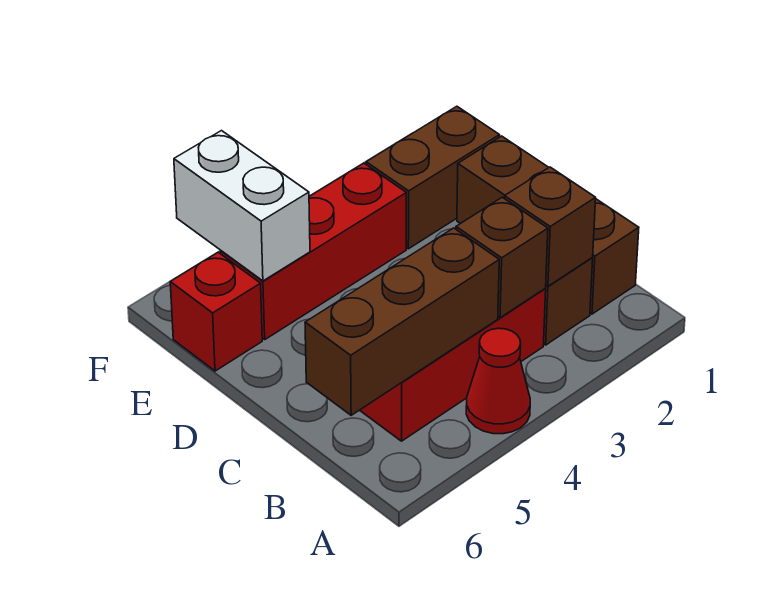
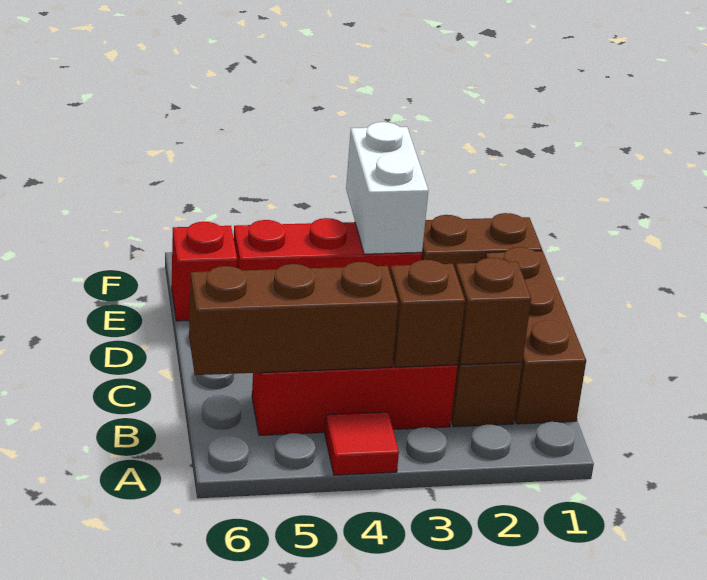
red cone A4 level 1 -> red tile A4 level 1
white brick E5:F5 level 2 -> white brick E3:F3 level 2

